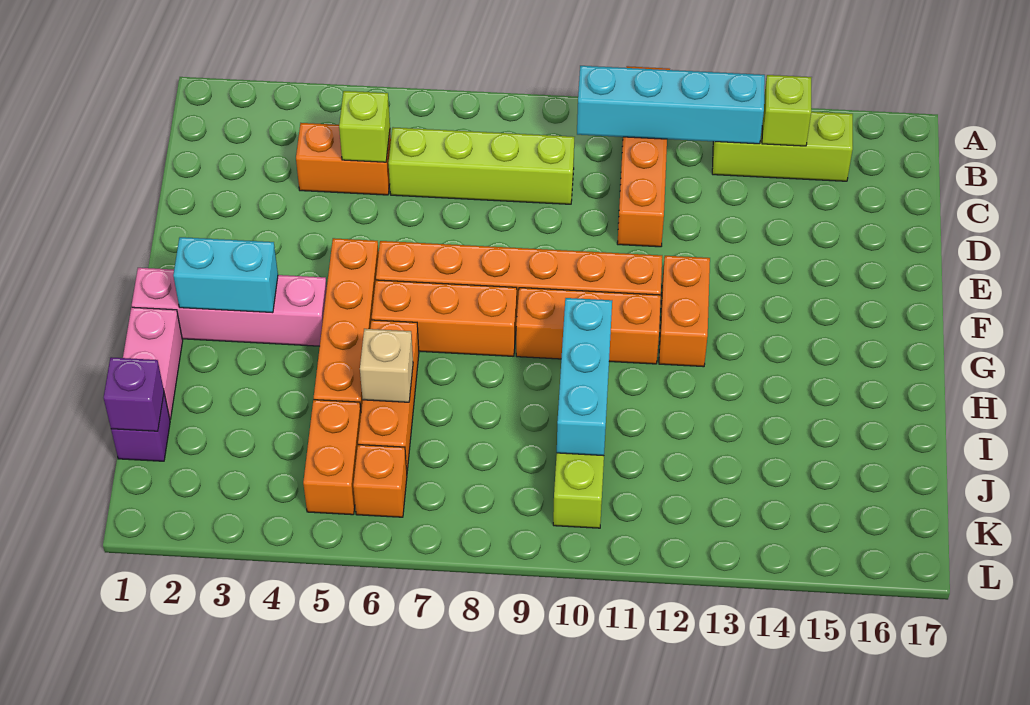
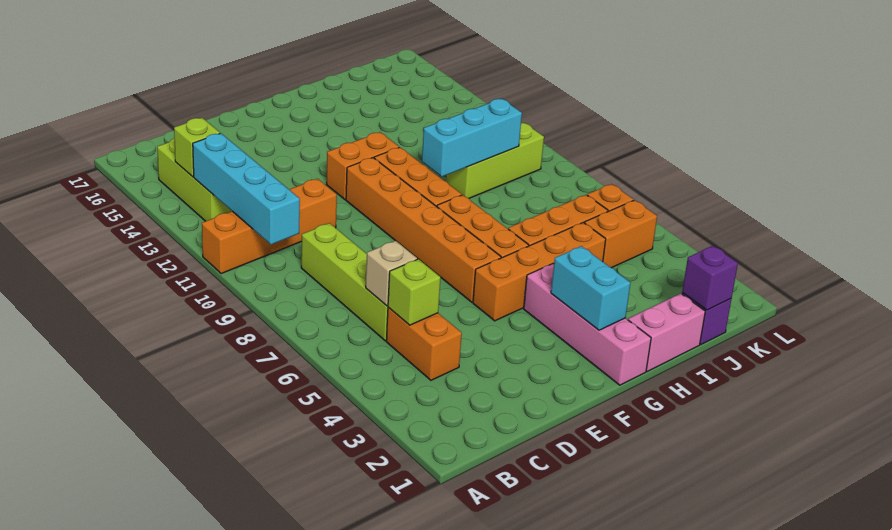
tan brick I6 level 2 -> tan brick C6 level 2

